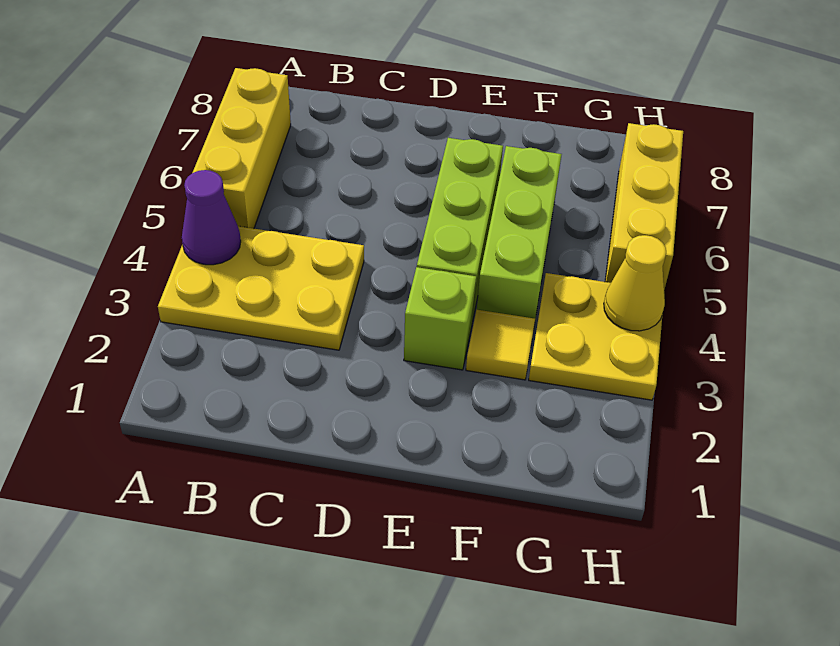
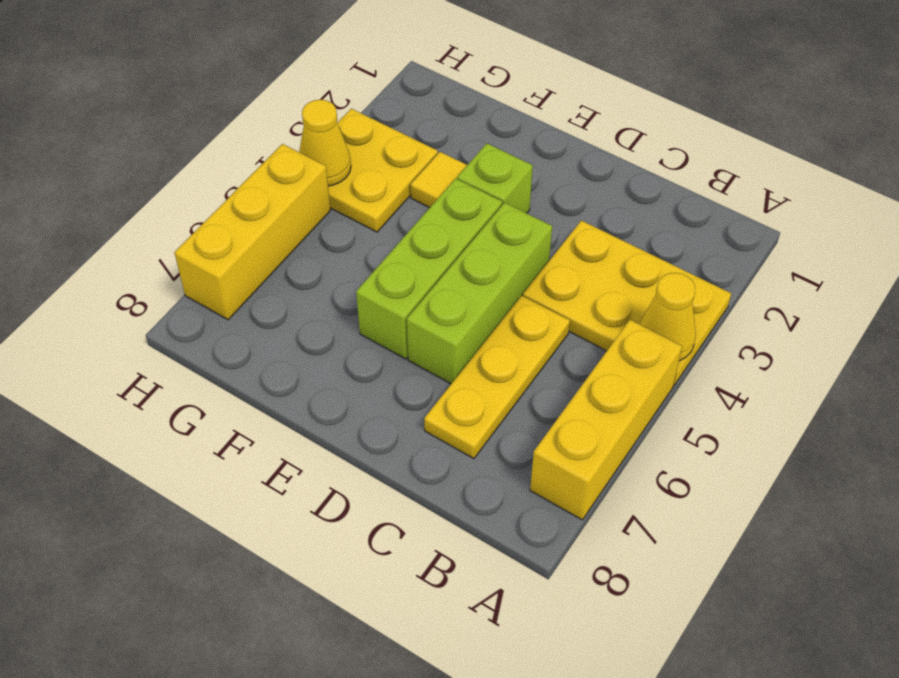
purple cone A4 level 2 -> yellow cone A4 level 2
none -> yellow plate C5:C7 level 1
lime brick F4:F6 level 1 -> lime brick D4:D6 level 1

